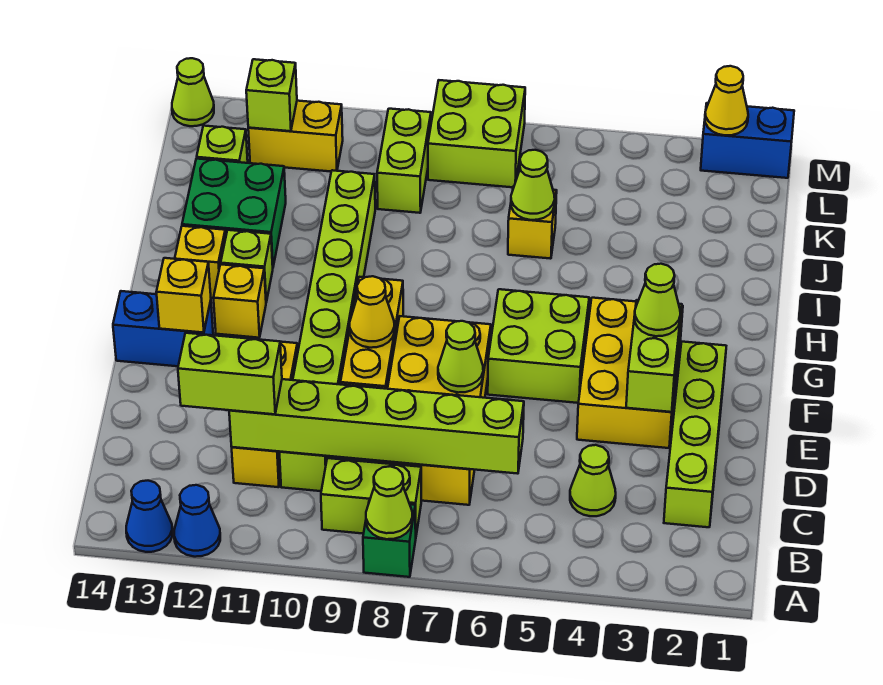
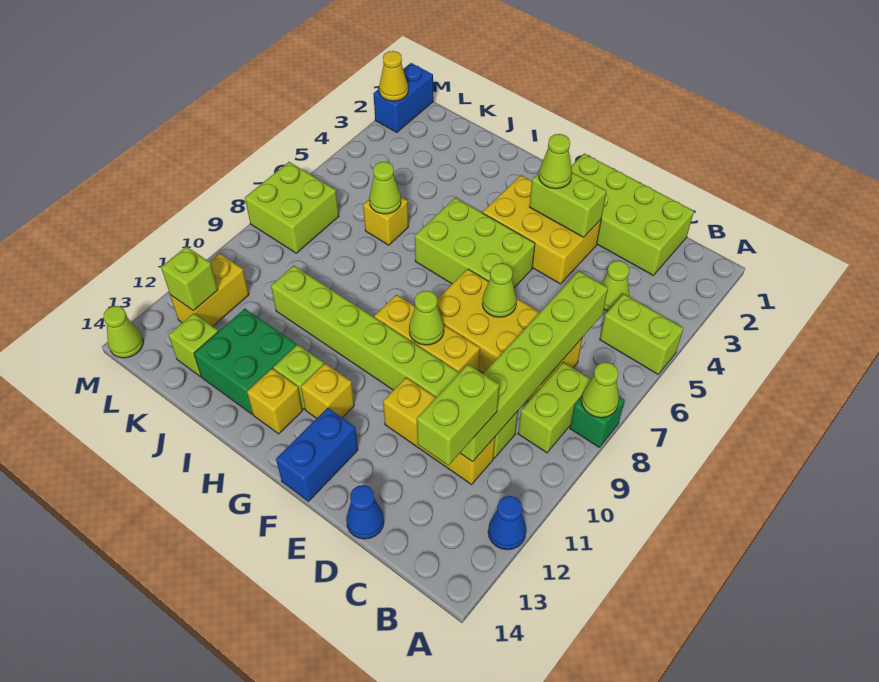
blue cone A13 level 1 -> blue cone D14 level 1
lime brick C2:F2 level 1 -> lime brick C1:F2 level 1
lime brick F5:G6 level 1 -> lime brick F5:H6 level 1
yellow cone F9 level 2 -> lime cone F9 level 2
yellow brick F13 level 2 -> none
lime brick K9:L9 level 1 -> lime brick A5:B5 level 1

